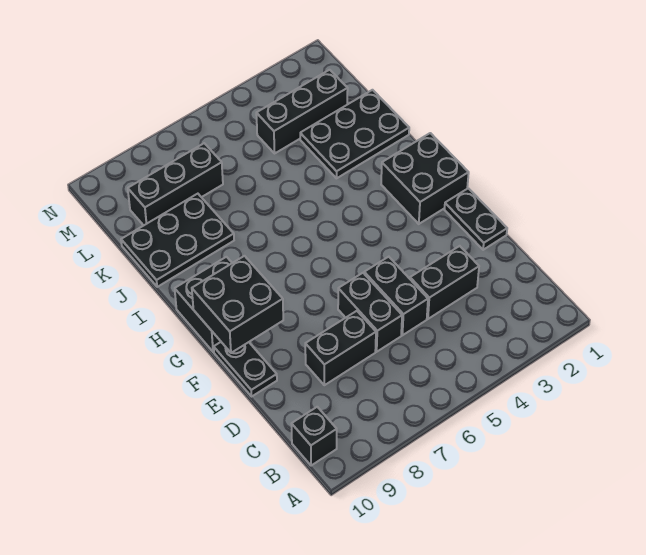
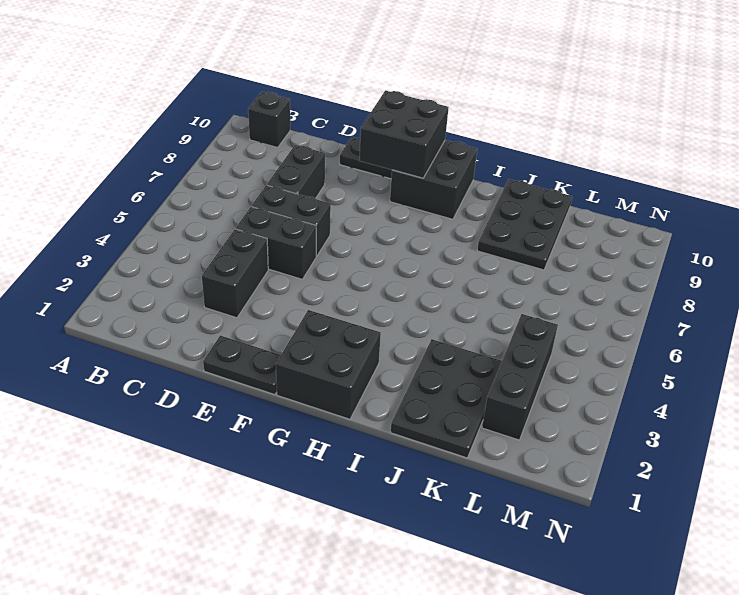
black brick L7:L9 level 1 -> none

